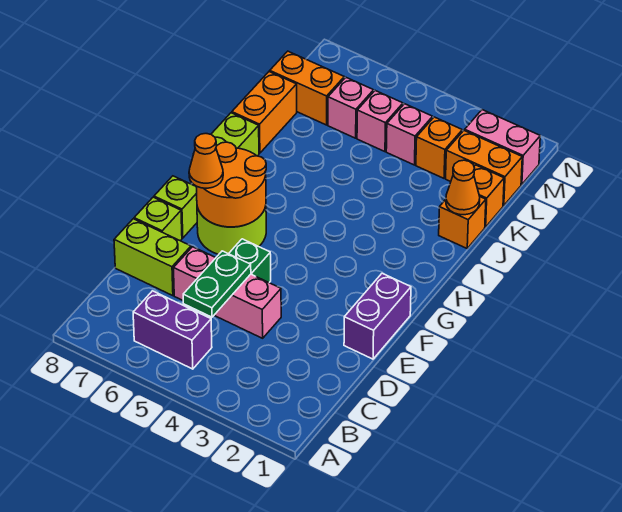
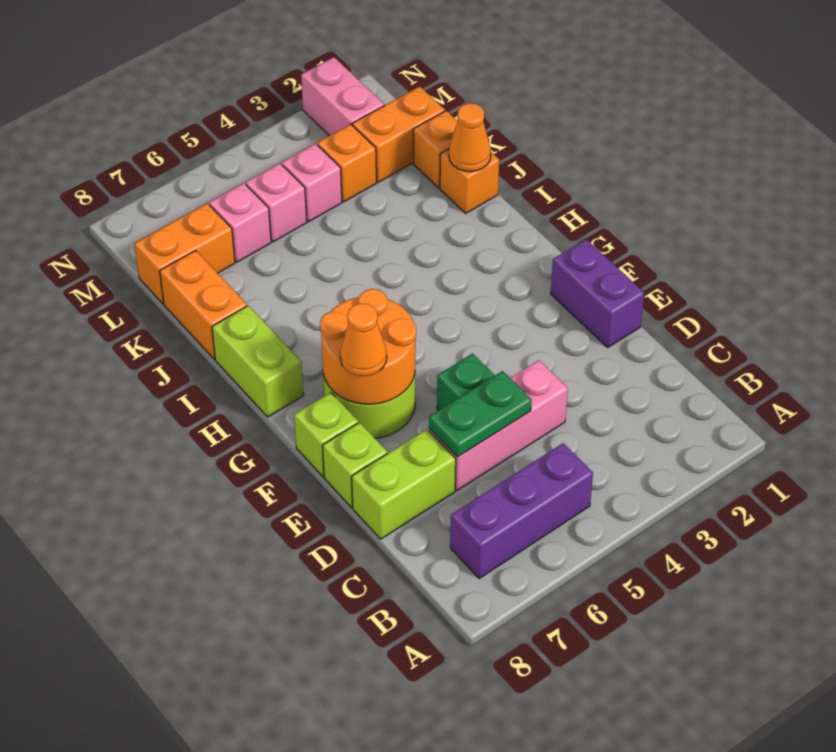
purple brick B5:B6 level 1 -> purple brick B5:B7 level 1
green plate C5:D5 level 2 -> green plate D5:D6 level 2
pink brick M1:M2 level 1 -> pink brick M2:N2 level 1

